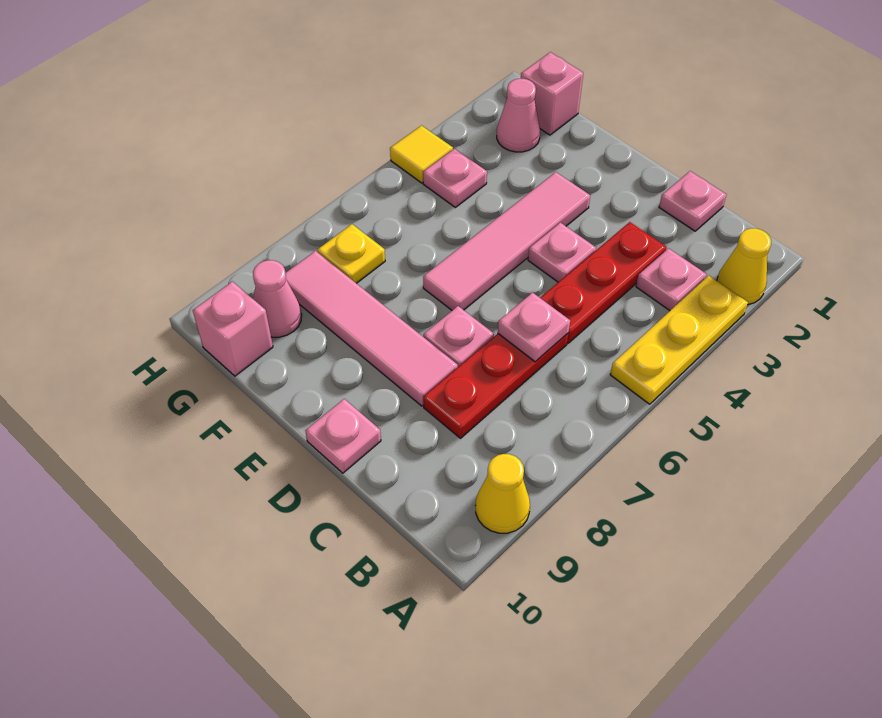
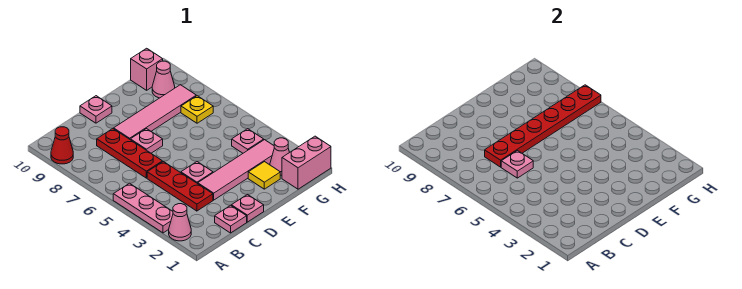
yellow cone A2 level 1 -> pink cone A2 level 1
yellow plate A3:A5 level 1 -> pink plate A3:A5 level 1
yellow cone A9 level 1 -> red cone A9 level 1
pink plate B3 level 1 -> pink plate D1 level 1
none -> red plate C7:H7 level 2
pink tile E3:E6 level 1 -> pink tile D3:G3 level 1
pink brick G1 level 1 -> pink brick G1:H1 level 1
yellow tile H4 level 1 -> yellow tile F2 level 1

